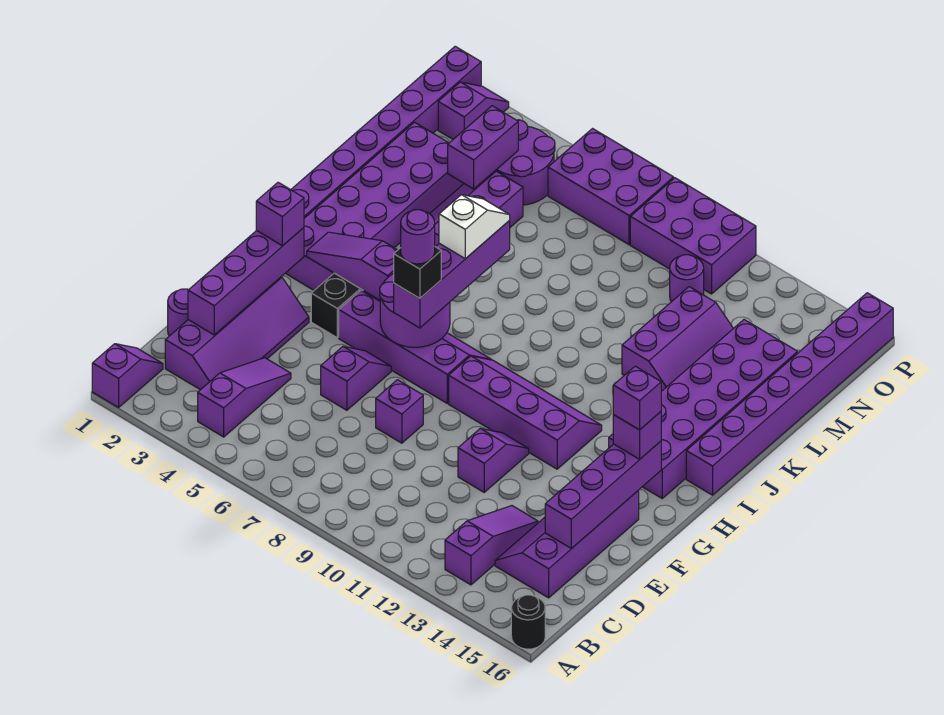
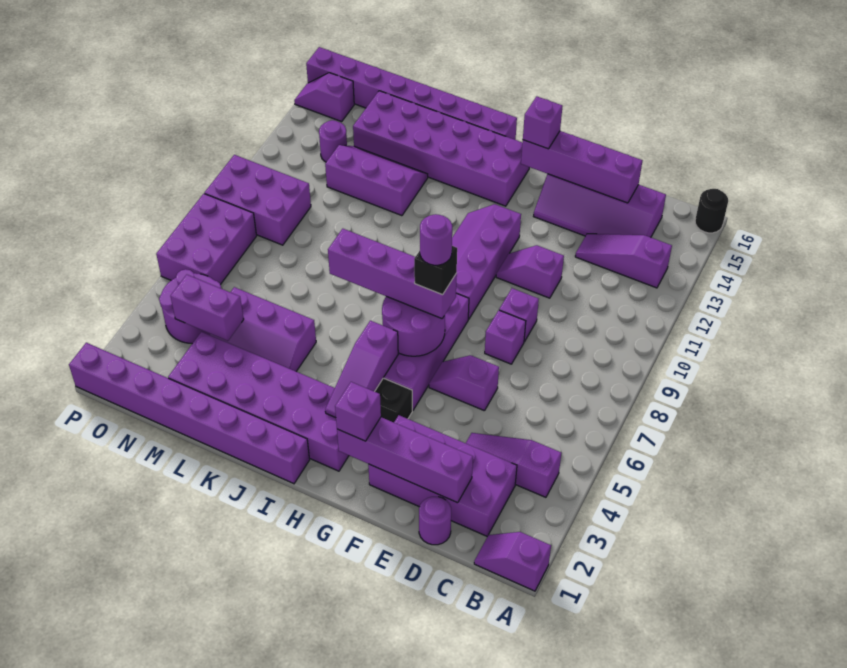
purple slope C2:F3 level 1 top 2 -> purple brick C2:F3 level 1
purple brick G15 level 4 -> purple brick E9 level 1
white slope I7:J7 level 4 top I -> none
purple round brick N11 level 1 -> purple round brick N13 level 1
purple slope O2:P2 level 1 top O -> purple slope O15:P15 level 1 top O
purple brick O9:P11 level 1 -> purple brick N9:P10 level 1

